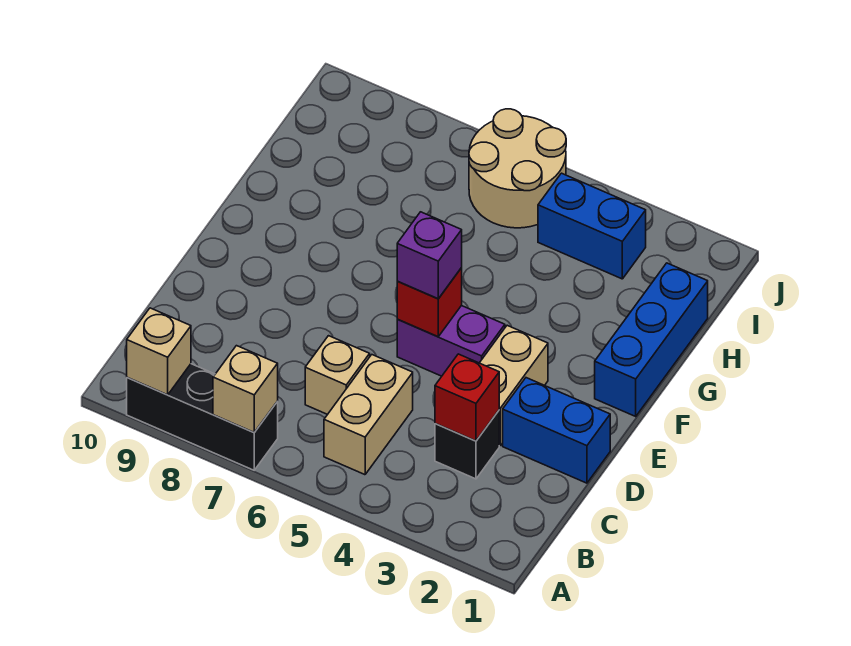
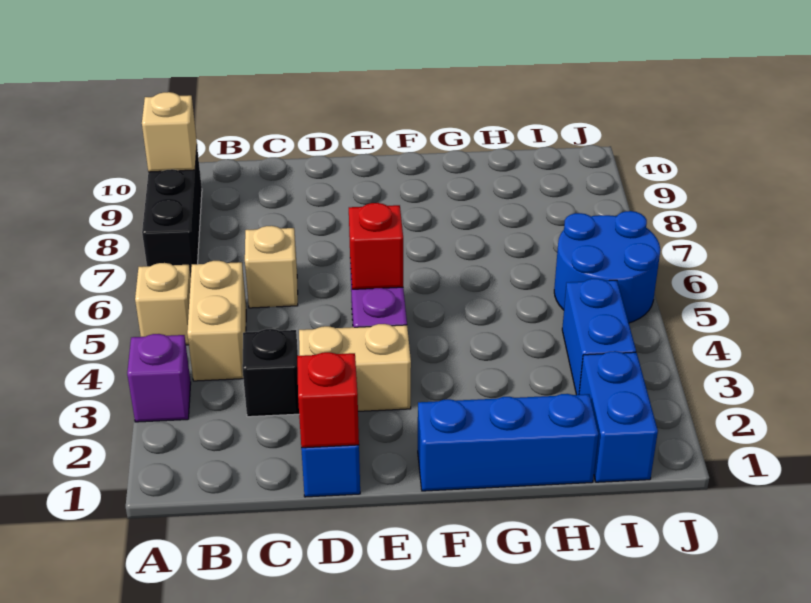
tan brick A7 level 2 -> tan brick A5 level 1
tan brick B5:C5 level 1 -> tan brick B4:B5 level 1
red brick C3 level 2 -> red brick D1 level 2
purple brick E5 level 3 -> purple brick A3 level 1
none -> blue brick I1:I2 level 1
tan round brick I5:J6 level 1 -> blue round brick I5:J6 level 1

